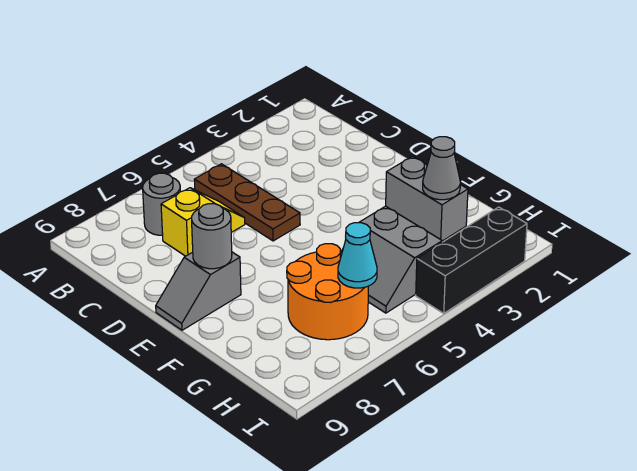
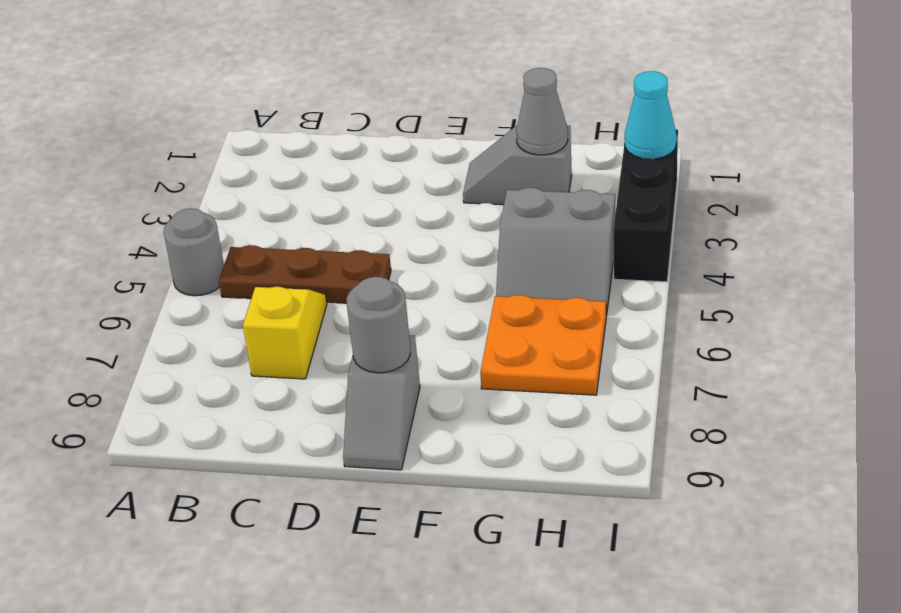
grey round brick B7 level 1 -> grey round brick A5 level 1
grey brick F2:G2 level 1 -> grey slope F2:G2 level 1 top G
orange round brick G6:H7 level 1 -> orange plate G6:H7 level 1
cyan cone H6 level 2 -> cyan cone I2 level 2

